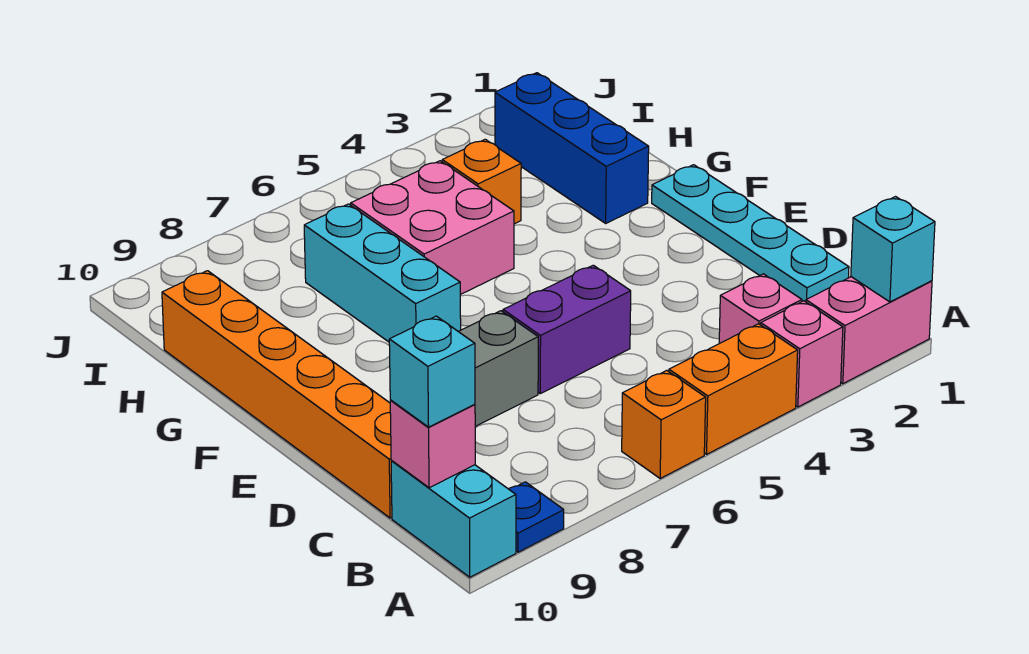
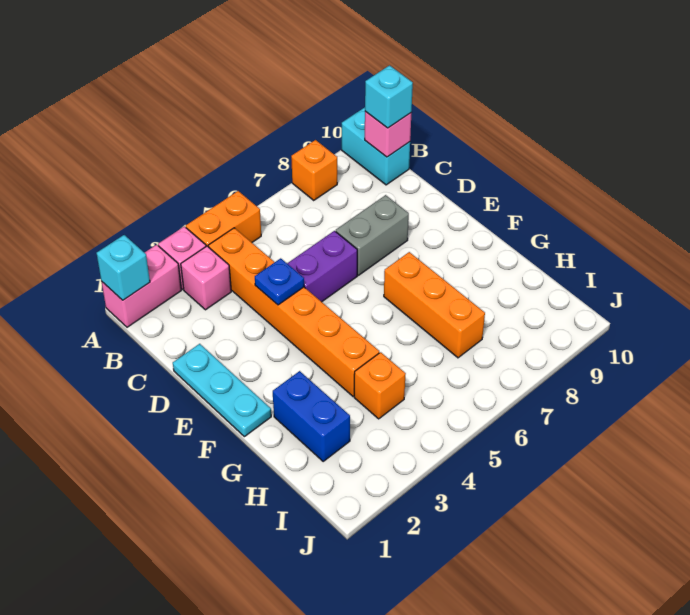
orange brick A6 level 1 -> orange brick A8 level 1
blue plate A9 level 1 -> blue plate D4 level 2
cyan plate C1:F1 level 1 -> cyan plate D1:F1 level 1
orange brick C10:H10 level 1 -> orange brick B4:G4 level 1
cyan brick F7:H7 level 1 -> orange brick F7:H7 level 1
blue brick G2:I2 level 1 -> blue brick G2:H2 level 1
pink brick G5:H6 level 1 -> none

